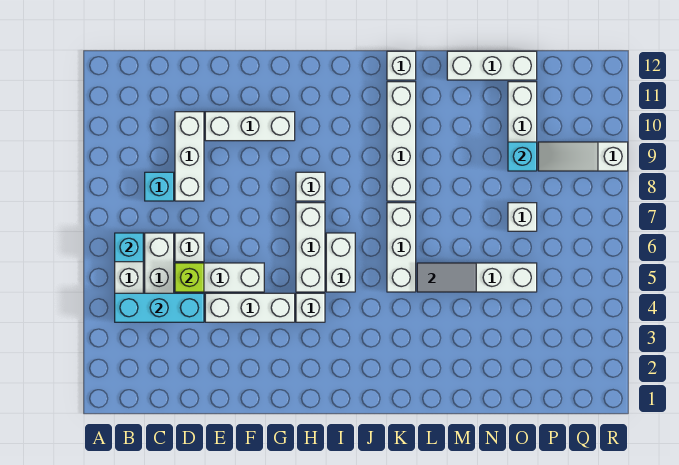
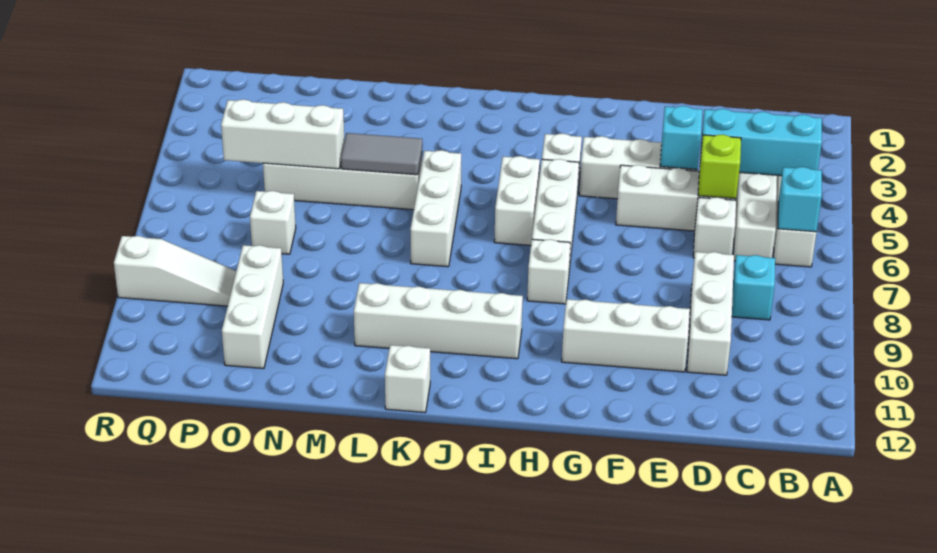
white brick K8:K11 level 1 -> white brick I10:L10 level 1
white brick M12:O12 level 1 -> white brick N5:P5 level 2
cyan brick O9 level 2 -> cyan brick E4 level 2

